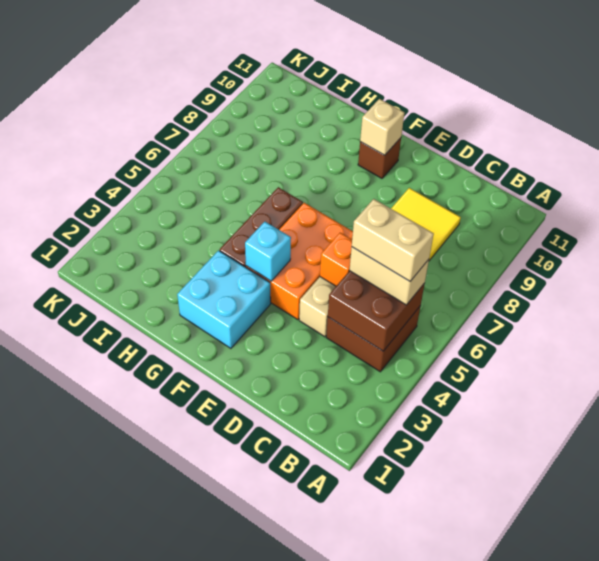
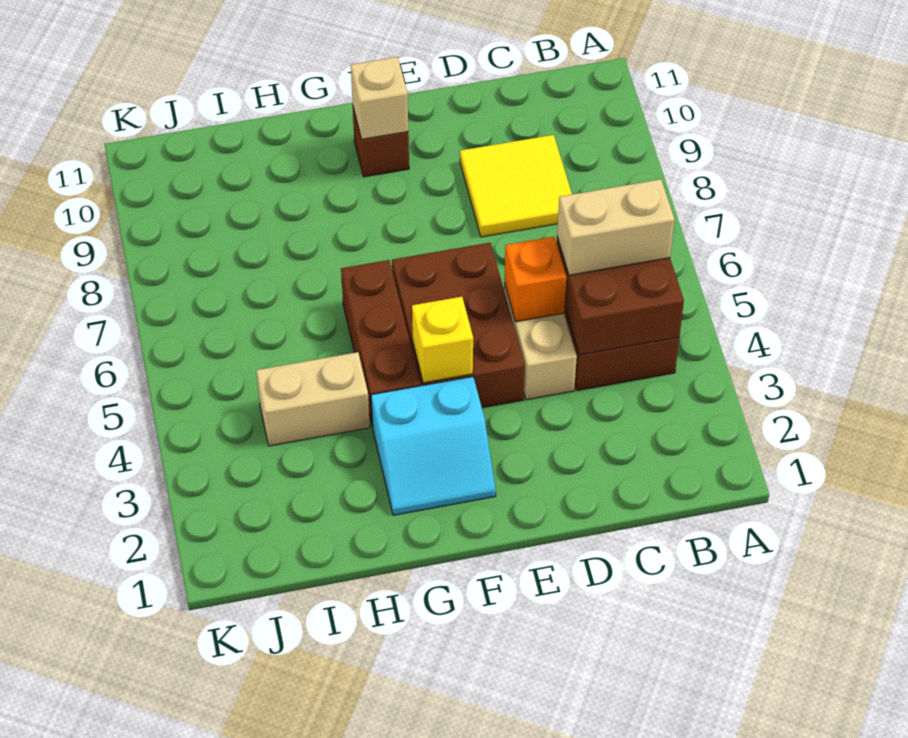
tan brick B5:C5 level 4 -> tan brick H4:I4 level 1
orange brick E4:F6 level 1 -> brown brick E4:F6 level 1
cyan brick F2:G3 level 1 -> cyan slope F2:G3 level 1 top 3
cyan brick F4 level 2 -> yellow brick F4 level 2

